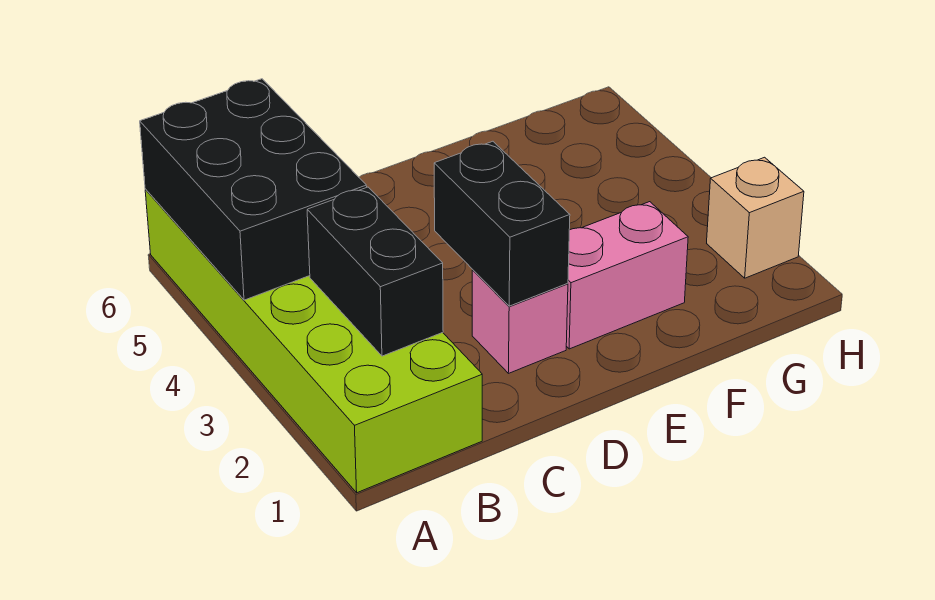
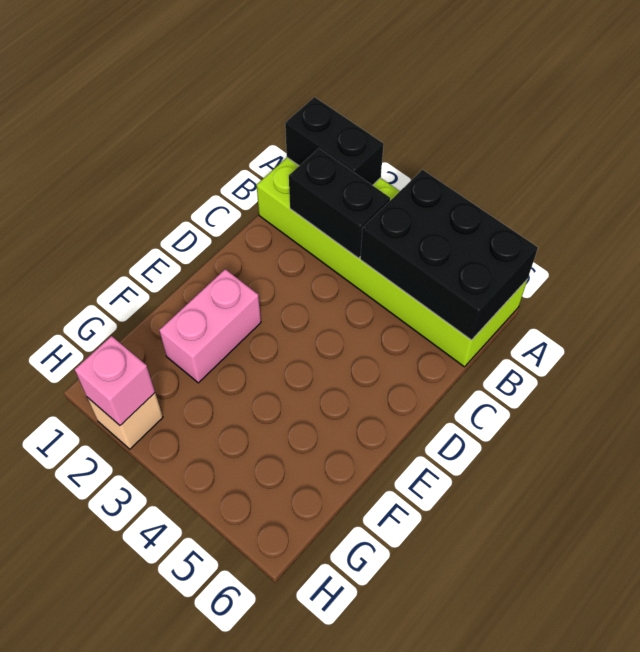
pink brick D2 level 1 -> pink brick H2 level 2
black brick D2:D3 level 2 -> black brick A1:A2 level 2

